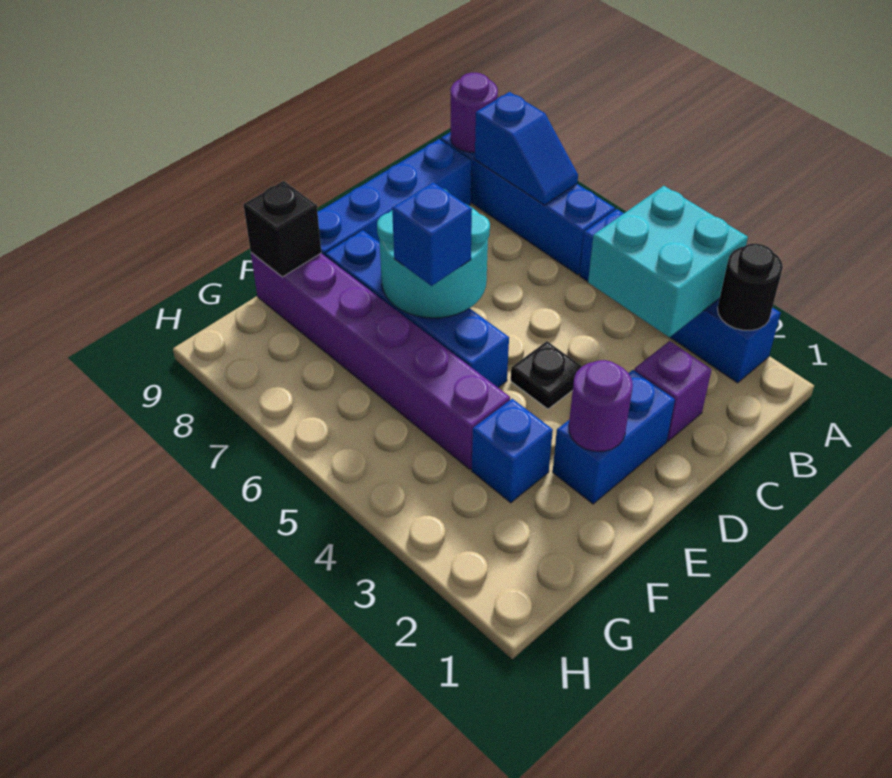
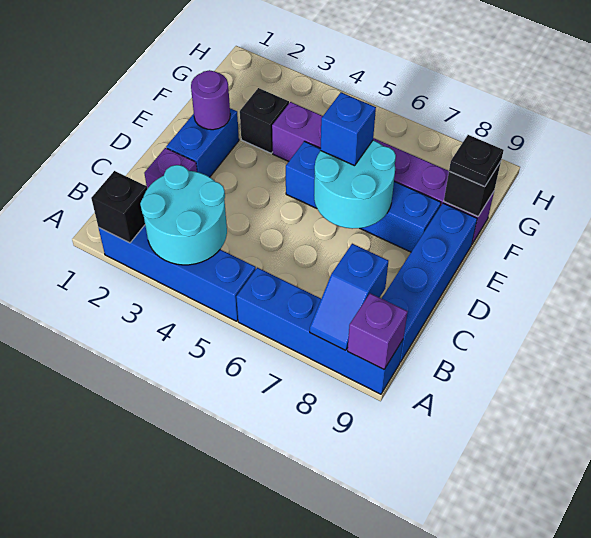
black round brick A2 level 2 -> black brick A2 level 2
cyan brick A3:B4 level 2 -> cyan round brick A3:B4 level 2
blue slope A7:A8 level 2 top 8 -> blue slope A8:B8 level 2 top B
purple round brick A9 level 2 -> purple brick A9 level 2
black plate D4 level 1 -> black plate F9 level 3
blue brick F3 level 1 -> black brick F3 level 1

